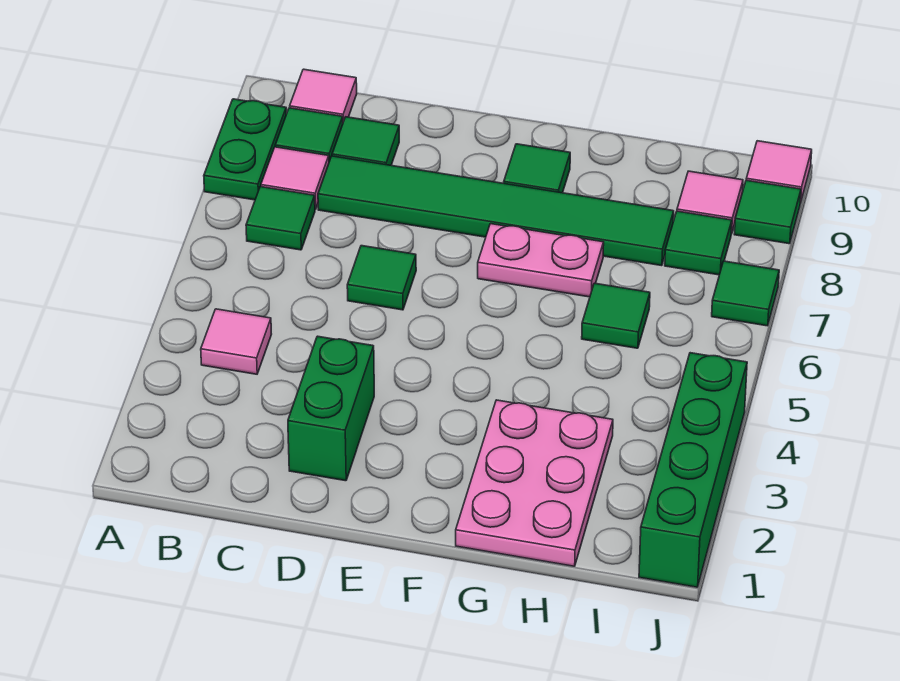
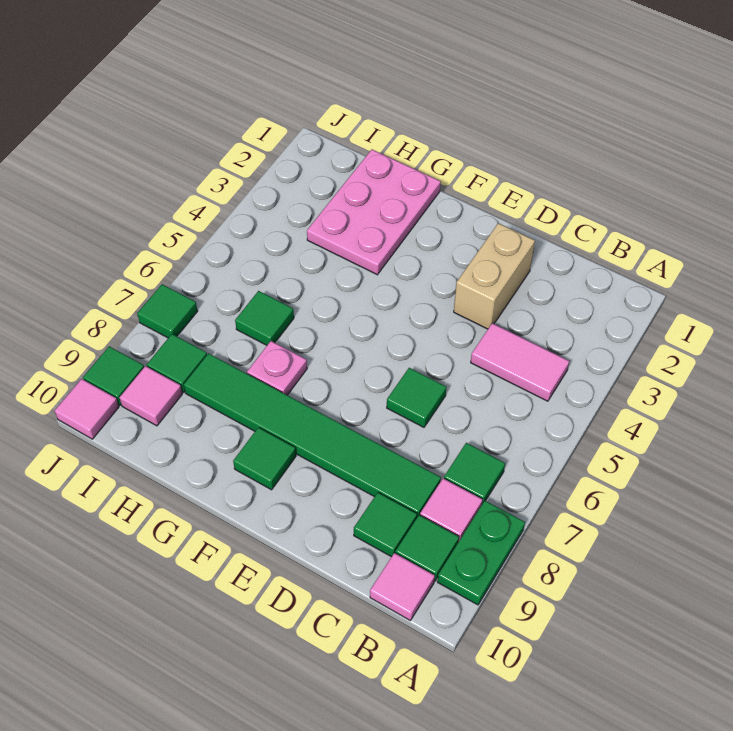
pink tile B4 level 1 -> pink tile B4:C4 level 1
green brick D2:D3 level 1 -> tan brick D2:D3 level 1
pink plate F7:G7 level 1 -> pink plate G7 level 1
green brick J1:J4 level 1 -> none

